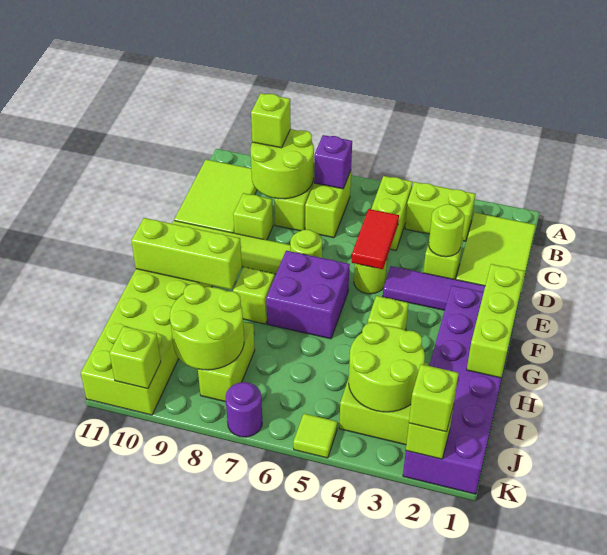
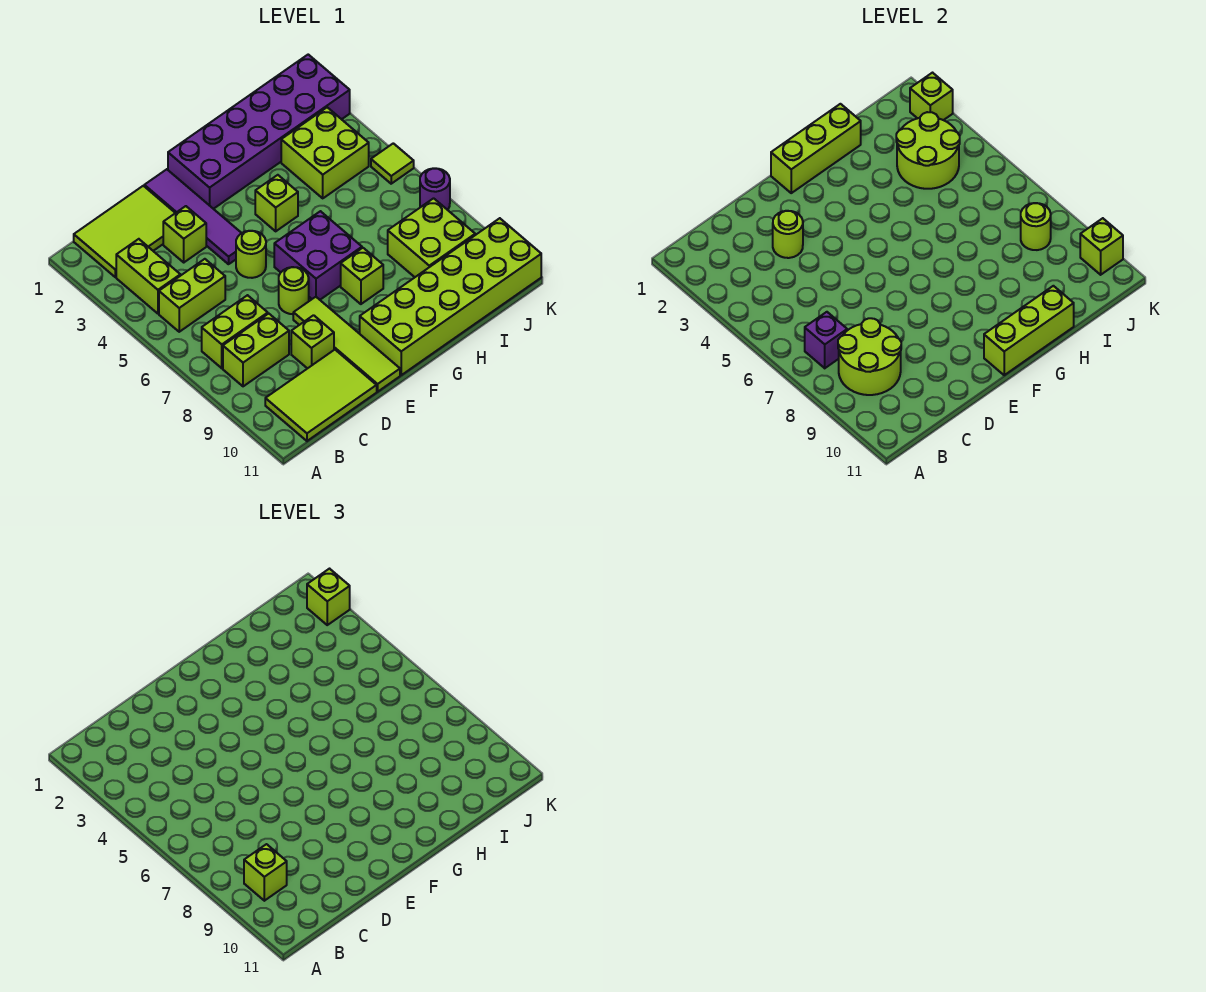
red tile D5:E5 level 2 -> none
lime brick G9:G11 level 2 -> lime brick F11:H11 level 2
lime brick I8:J8 level 1 -> lime brick I8:J9 level 1
lime round brick I8:J9 level 2 -> lime round brick J8 level 2

